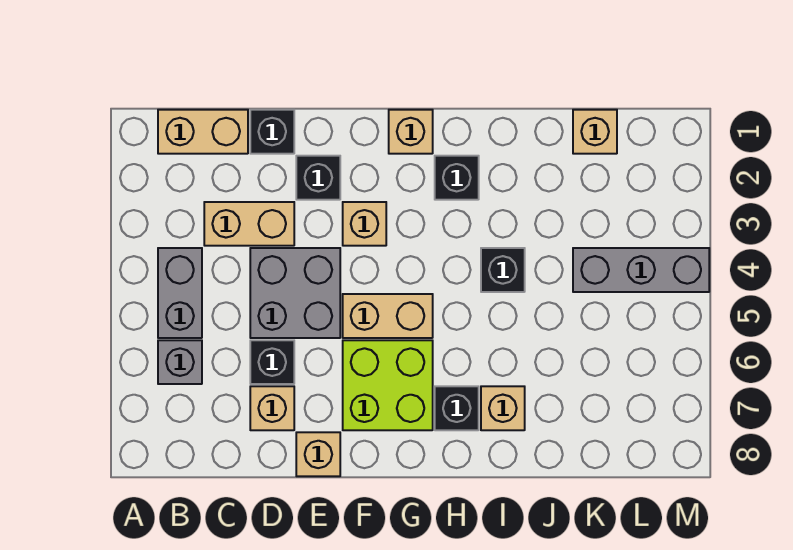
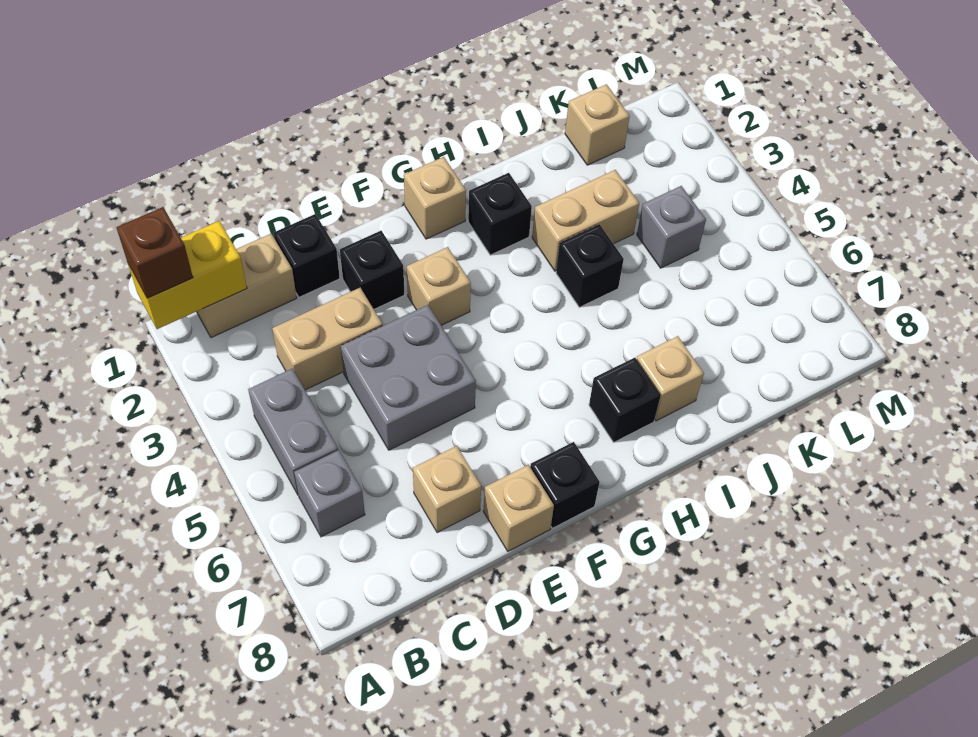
none -> yellow brick A1:B1 level 2
none -> brown brick A1 level 3
black brick D6 level 1 -> black brick F8 level 1
tan brick F5:G5 level 1 -> tan brick I3:J3 level 1
lime brick F6:G7 level 1 -> none
grey brick K4:M4 level 1 -> grey brick K4 level 1

